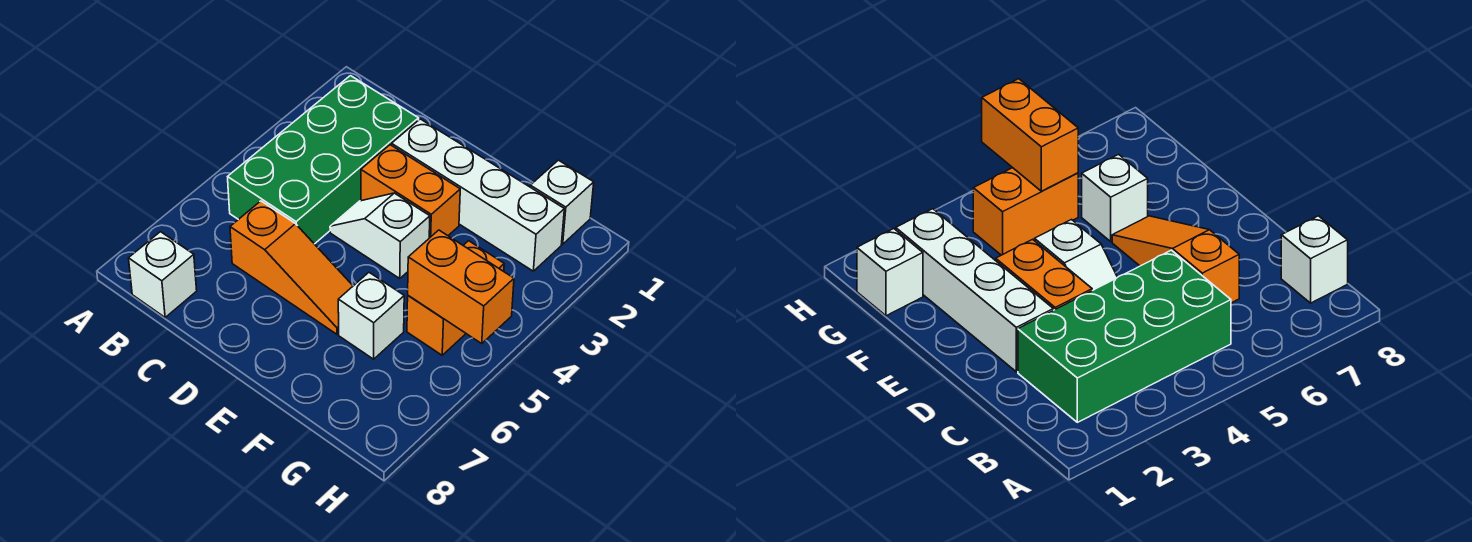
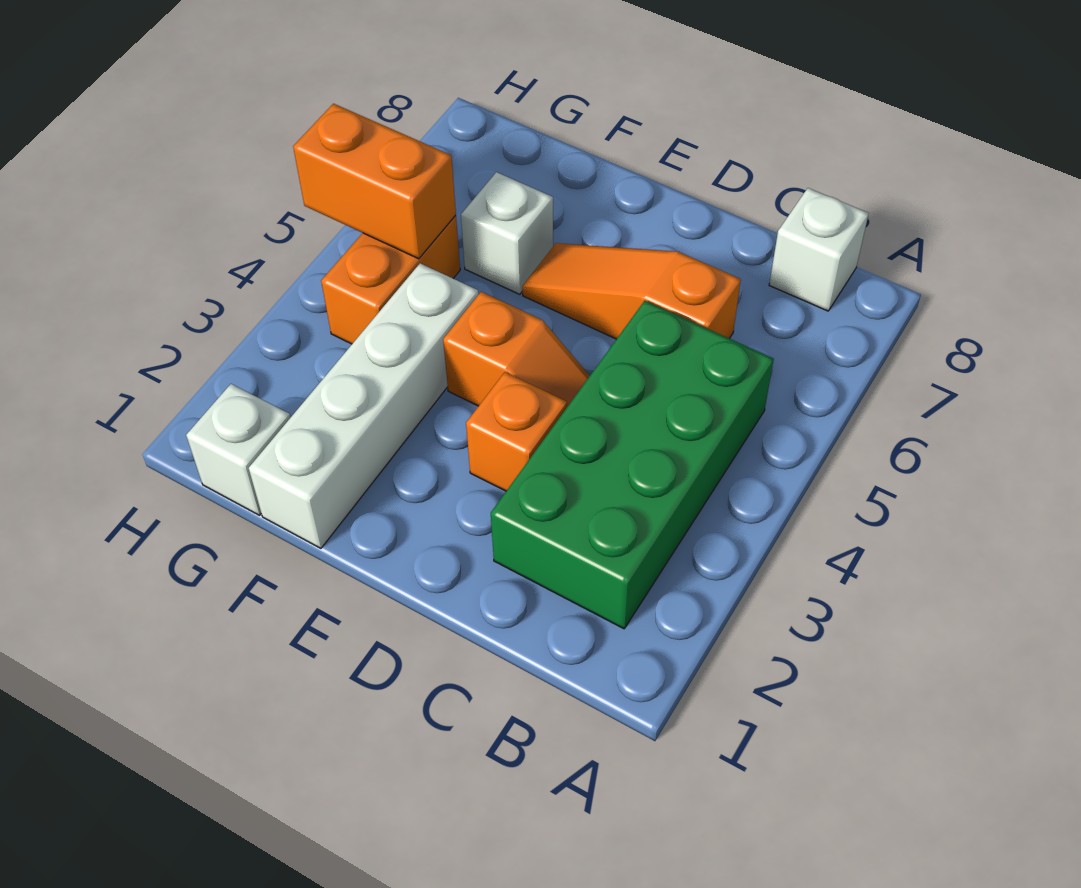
white brick D2:G2 level 1 -> white brick F1:F4 level 1
orange brick D3:E3 level 1 -> orange brick D3 level 1
white slope D4:E4 level 1 top E -> orange slope D4:E4 level 1 top E

